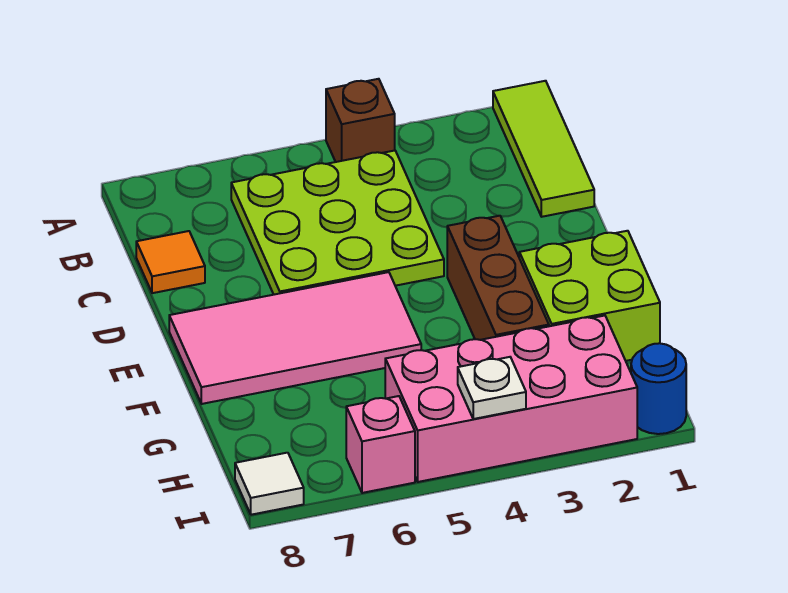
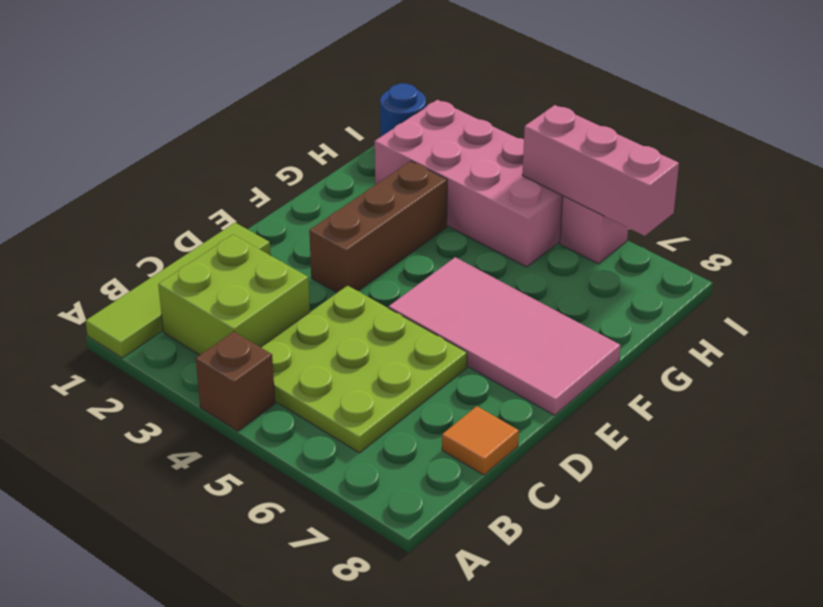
lime tile A1:C1 level 1 -> lime tile A1:D1 level 1
lime brick F1:G2 level 1 -> lime brick B2:C3 level 1
white plate I4 level 2 -> none
none -> pink brick I5:I7 level 2
white tile I8 level 1 -> none

